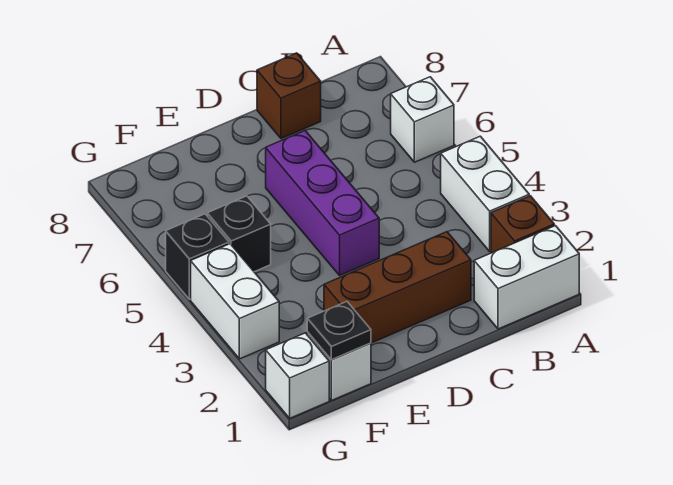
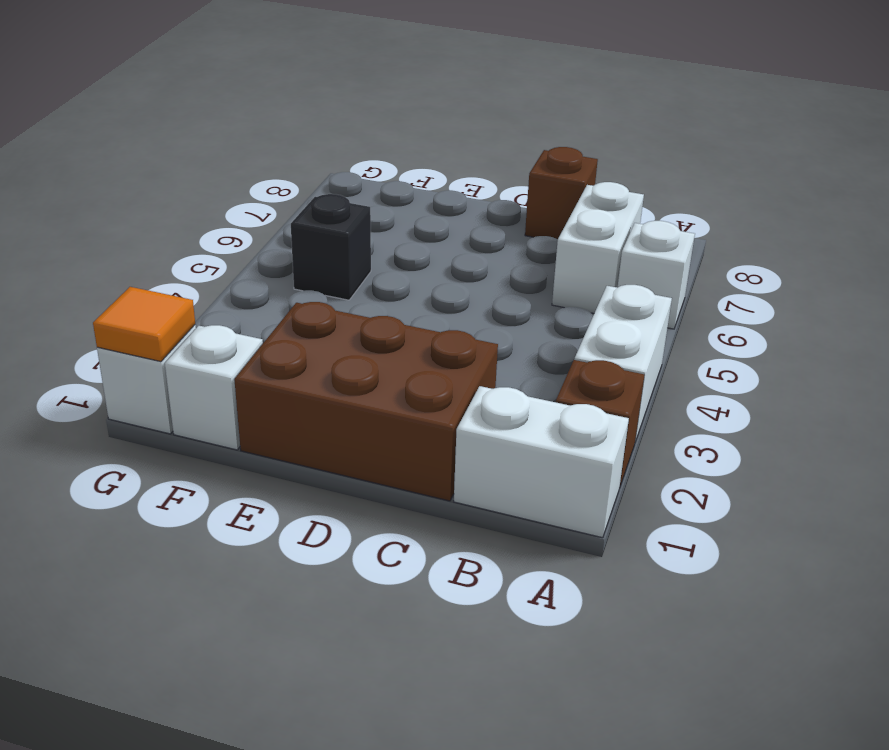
brown brick C2:E2 level 1 -> brown brick C1:E2 level 1
purple brick D4:D6 level 1 -> none
black plate F1 level 2 -> none
none -> orange tile G1 level 2
white brick G3:G4 level 1 -> white brick B6:B7 level 1
black brick G5 level 1 -> none

